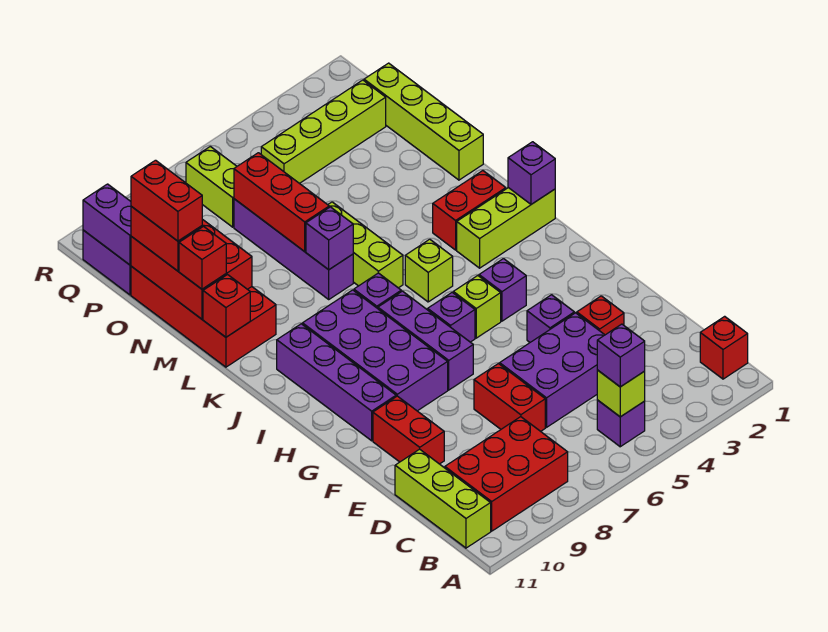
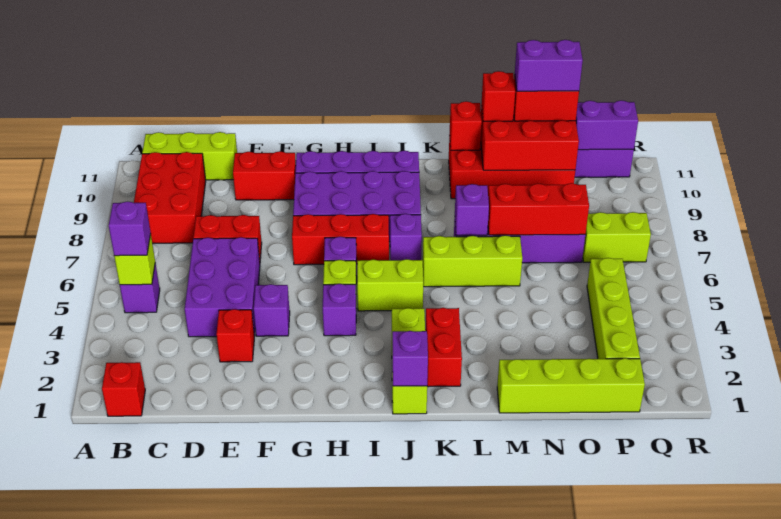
purple brick G7:I7 level 1 -> red brick G7:I7 level 1
lime brick J5 level 1 -> lime brick I5:J5 level 1
red brick N11:O11 level 4 -> purple brick N11:O11 level 4

